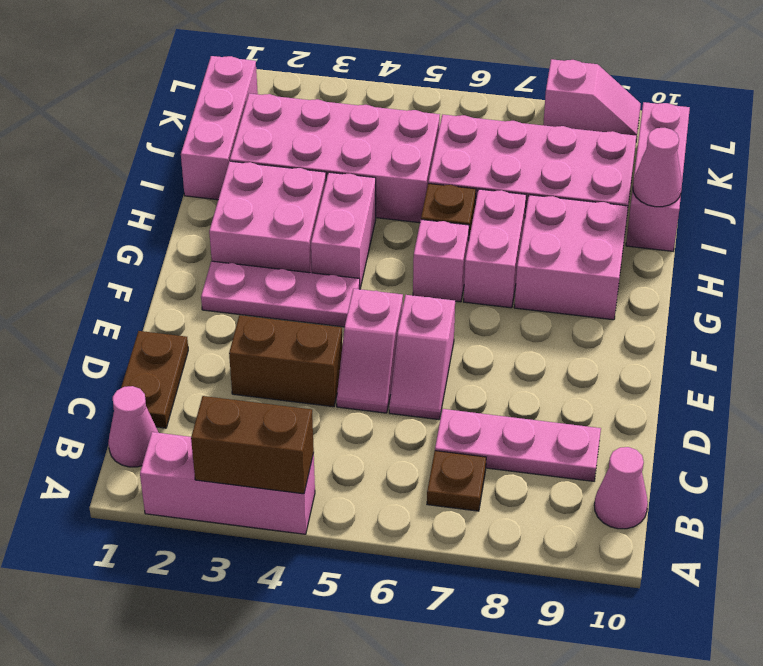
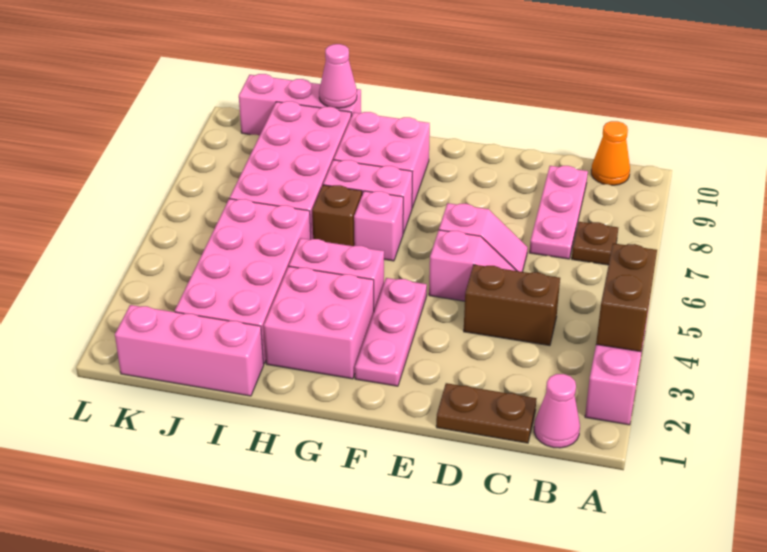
pink cone B10 level 1 -> orange cone B10 level 1
brown brick D3:D4 level 1 -> brown brick C4:D4 level 1
pink slope L8:L9 level 1 top 8 -> none

